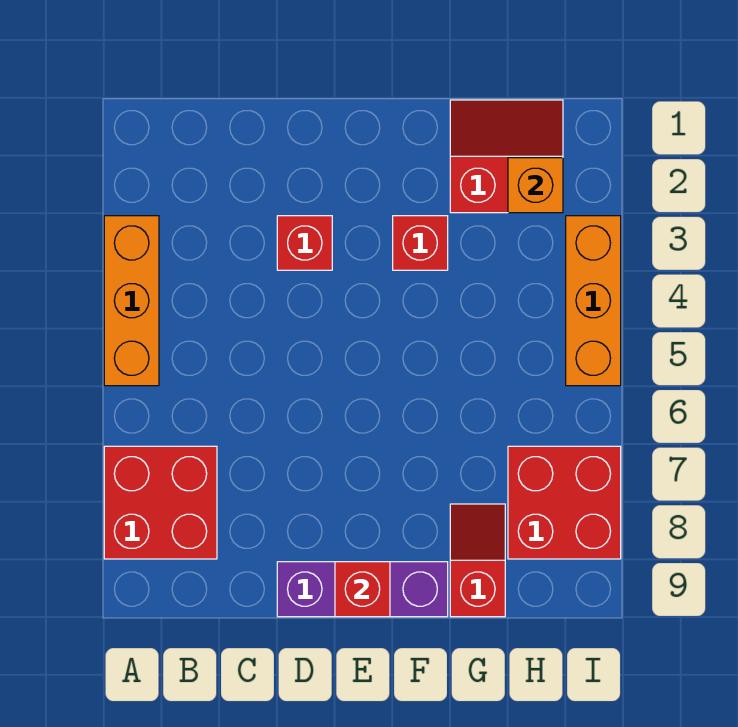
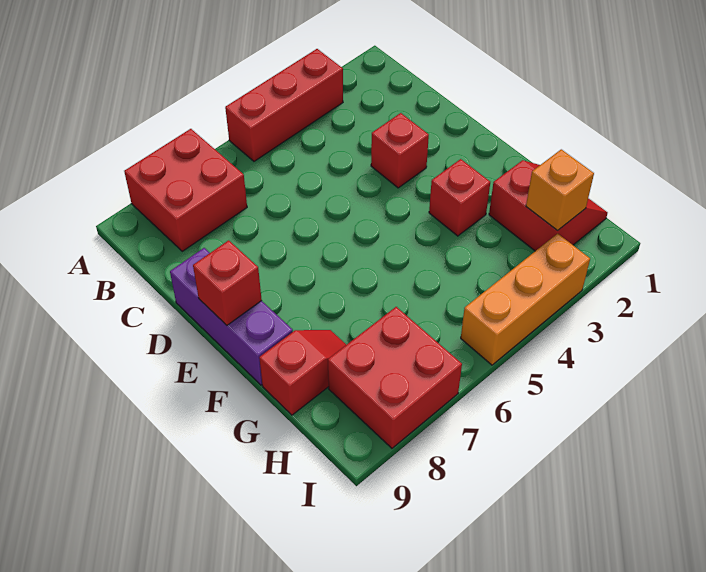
orange brick A3:A5 level 1 -> red brick A3:A5 level 1

